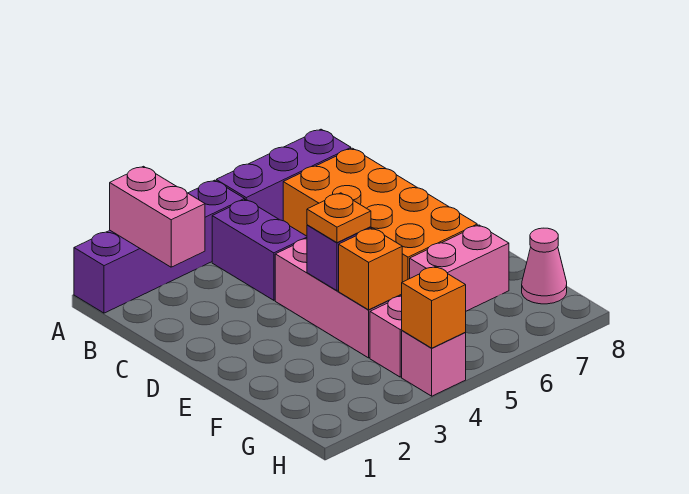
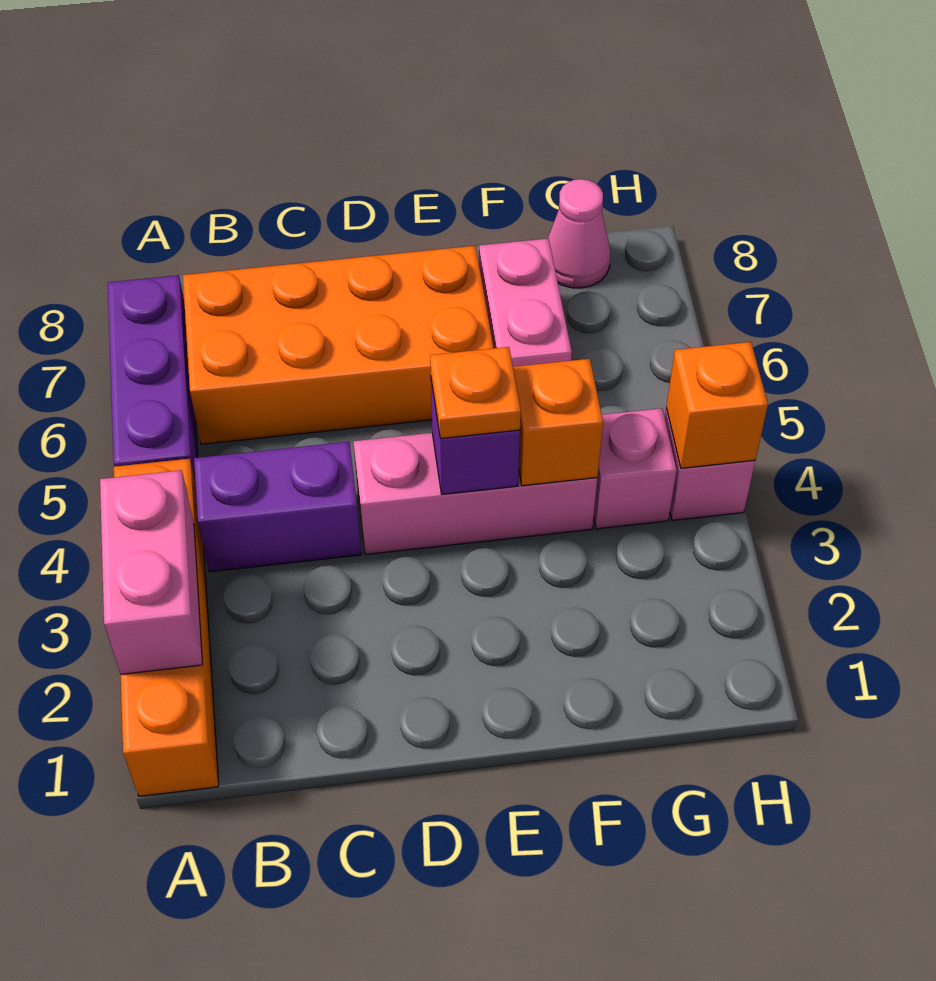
purple brick A1:A4 level 1 -> orange brick A1:A4 level 1
pink brick A2:B2 level 2 -> pink brick A2:A3 level 2

